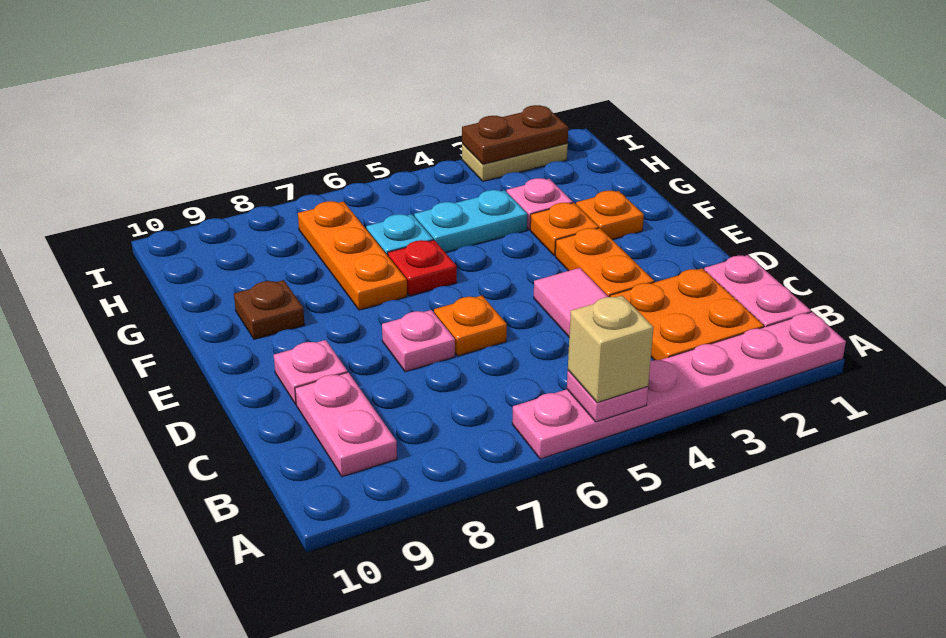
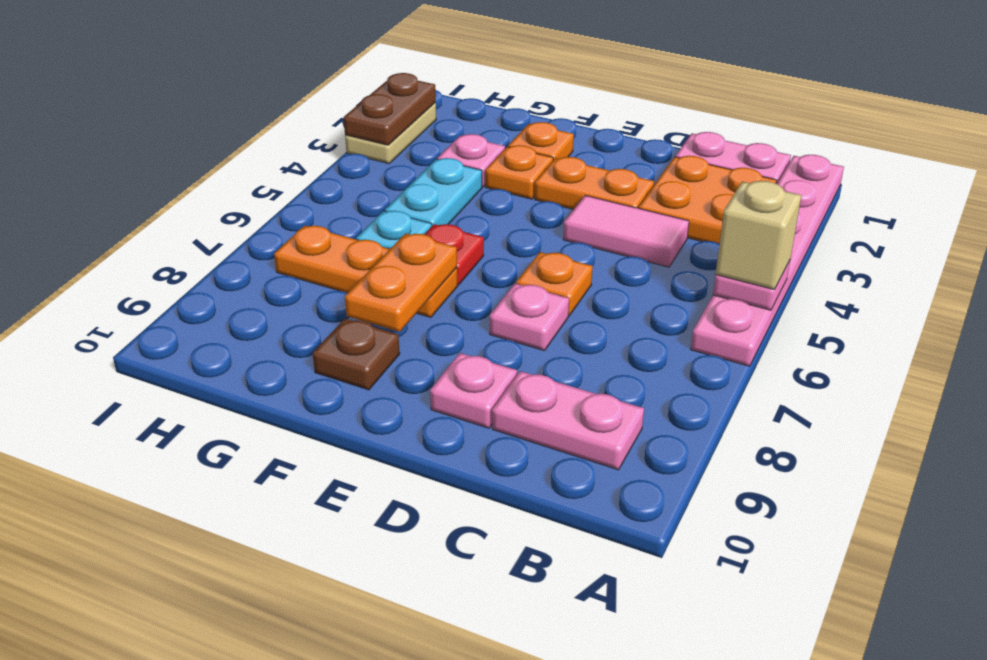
none -> orange plate F7:F8 level 2

